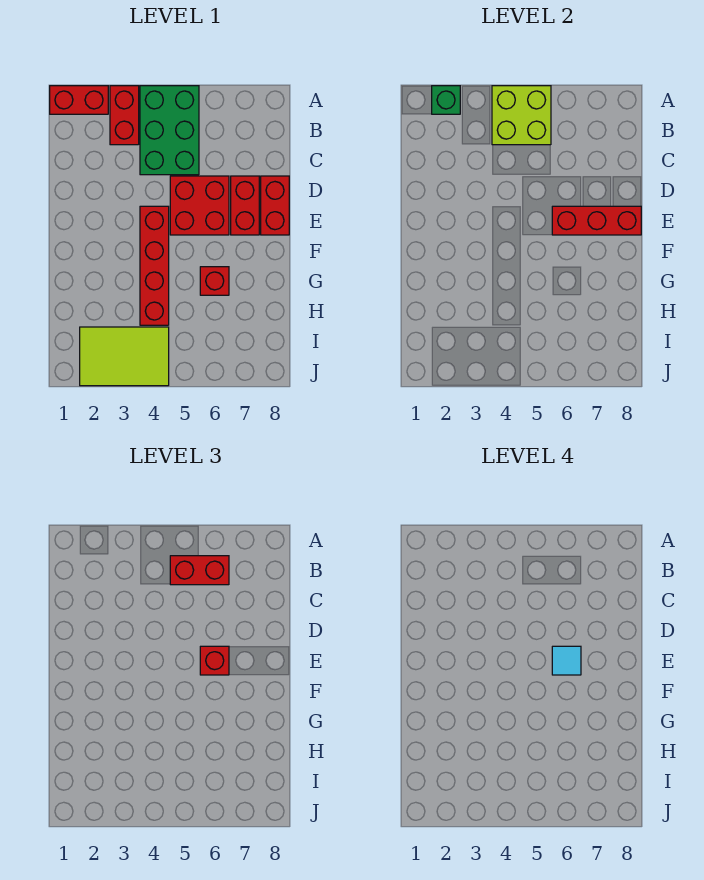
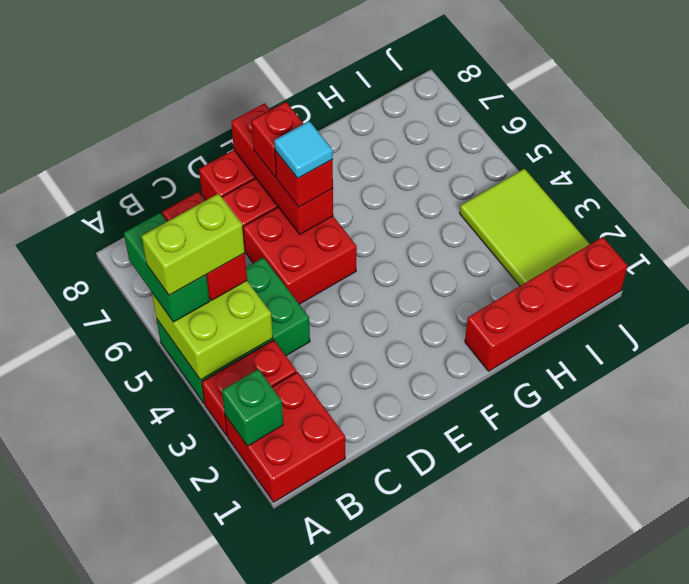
red brick A1:A2 level 1 -> red brick A1:B2 level 1
none -> green brick A5:A6 level 3
none -> lime brick A5:B5 level 4
red brick E4:H4 level 1 -> red brick G1:J1 level 1
red brick G6 level 1 -> red brick E7 level 3

